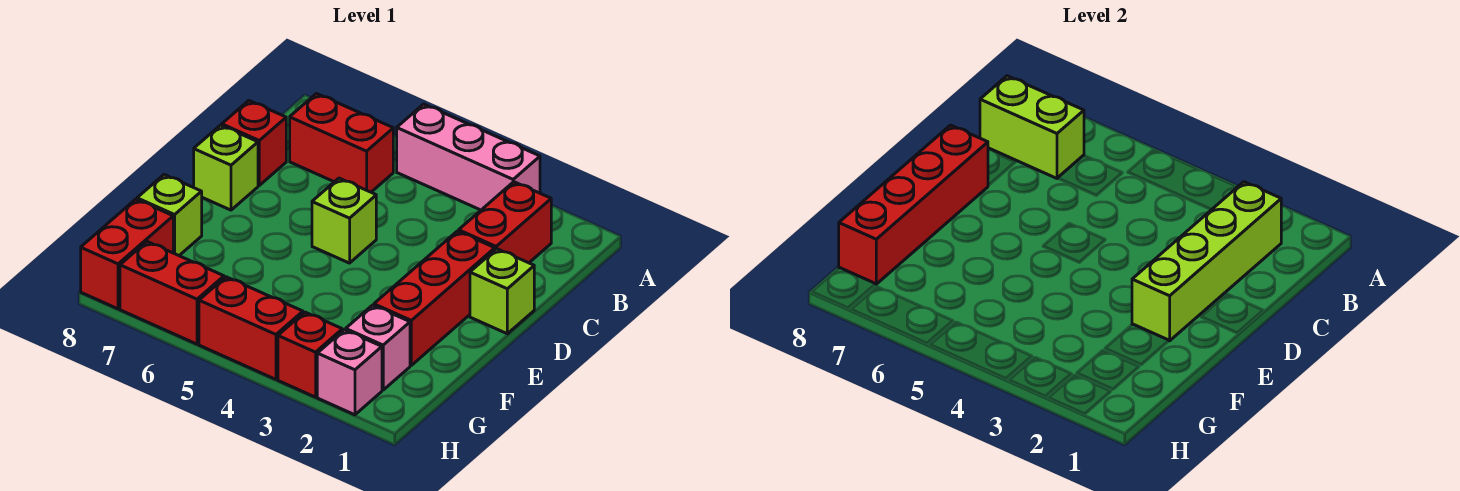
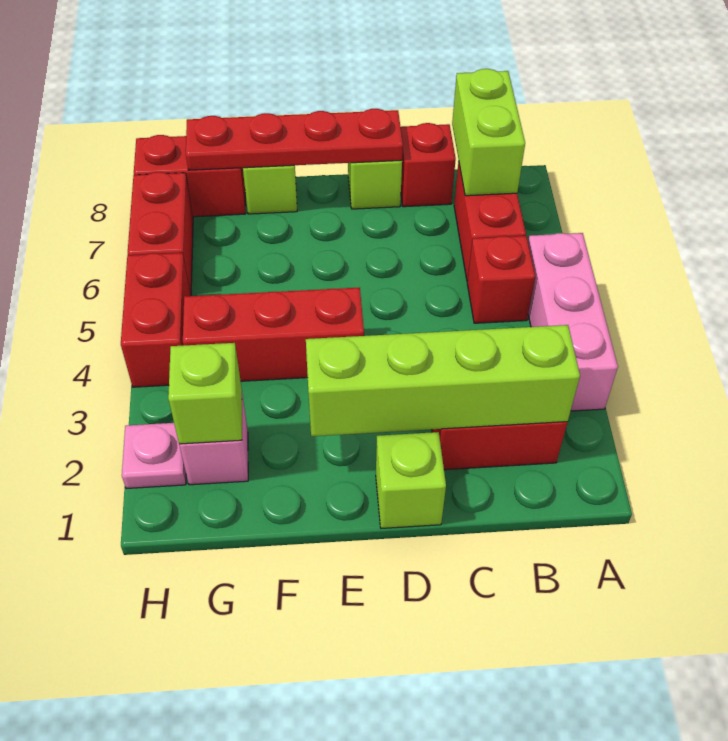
red brick D2:F2 level 1 -> red brick E4:G4 level 1
lime brick D5 level 1 -> lime brick G2 level 2
red brick D8:G8 level 2 -> red plate D8:G8 level 2
pink brick H2 level 1 -> pink plate H2 level 1
red brick H3 level 1 -> red brick B5 level 1

